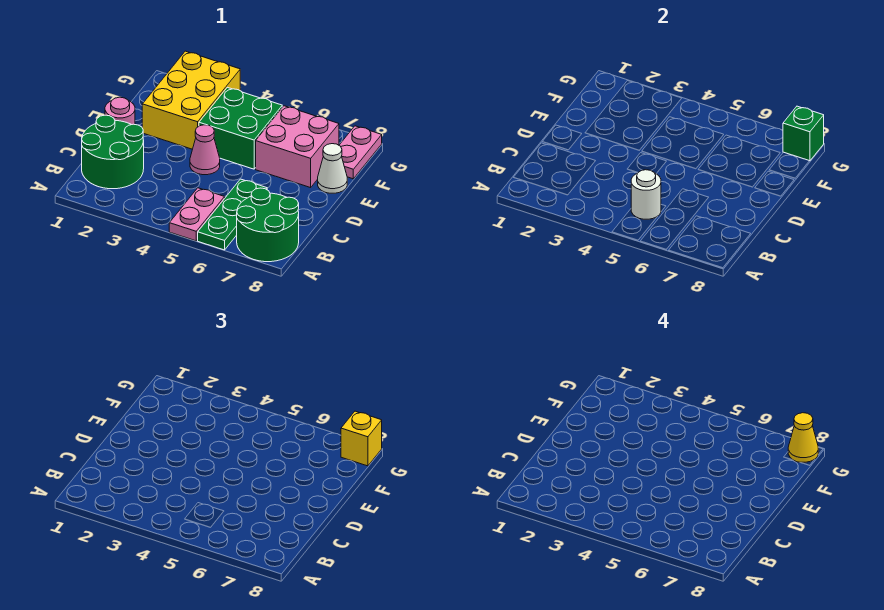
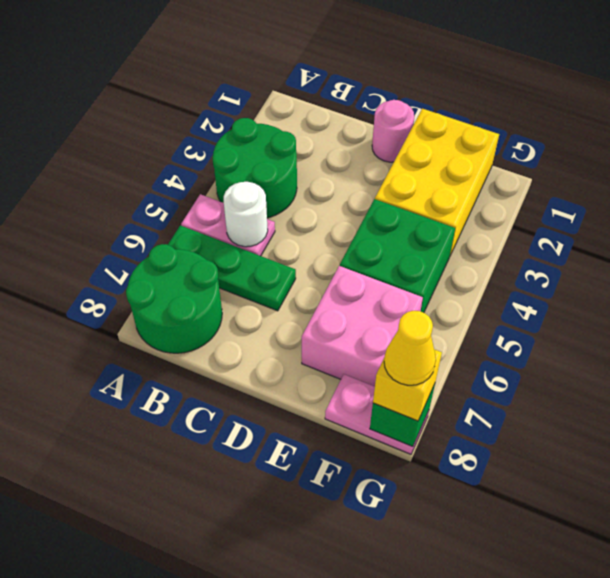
green round brick B1:C2 level 1 -> green round brick A3:B4 level 1
pink cone D4 level 1 -> none
yellow brick E2:G3 level 1 -> yellow brick E1:F3 level 1
white cone E8 level 1 -> none

